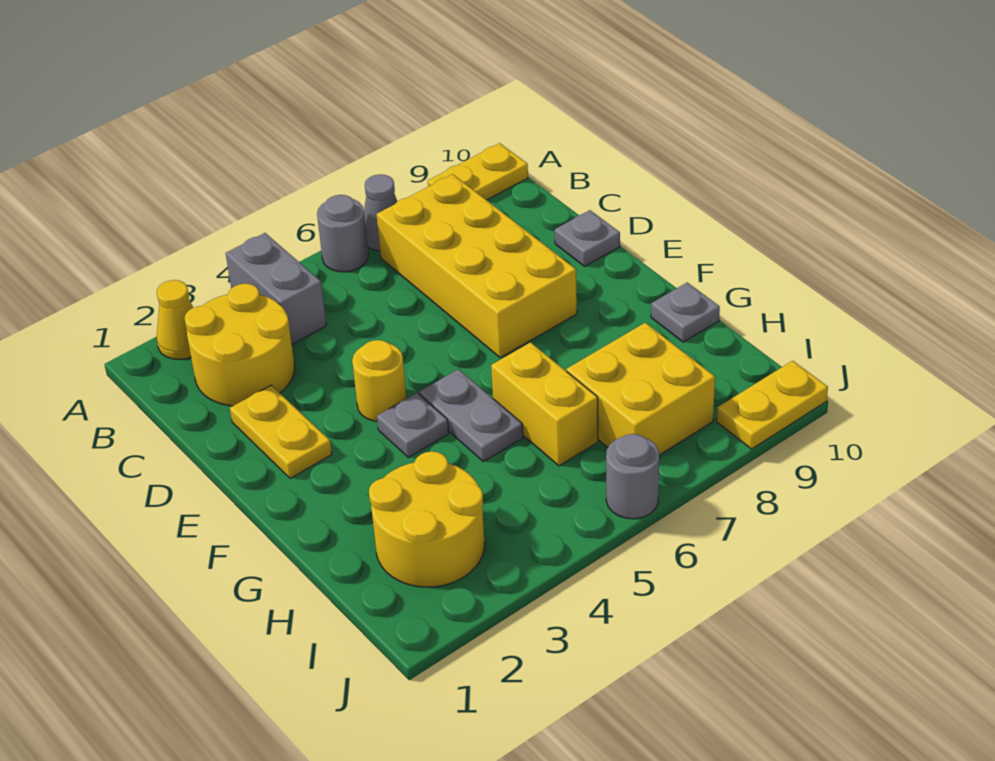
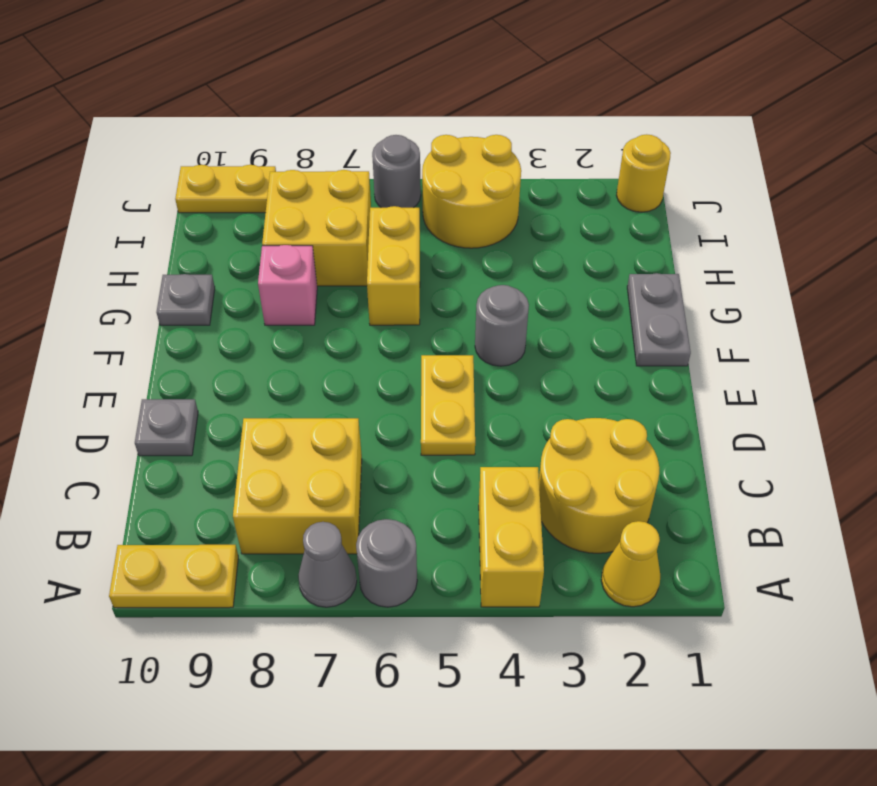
grey brick A4:B4 level 1 -> yellow brick A4:B4 level 1
yellow brick B7:E8 level 1 -> yellow brick B7:C8 level 1
yellow plate D2:E2 level 1 -> yellow plate D5:E5 level 1
yellow round brick E4 level 1 -> yellow round brick J1 level 1
grey plate F4 level 1 -> grey round brick F4 level 1
grey plate F5:G5 level 1 -> grey plate F1:G1 level 1
none -> pink brick G8 level 1
yellow round brick H2:I3 level 1 -> yellow round brick I4:J5 level 1

